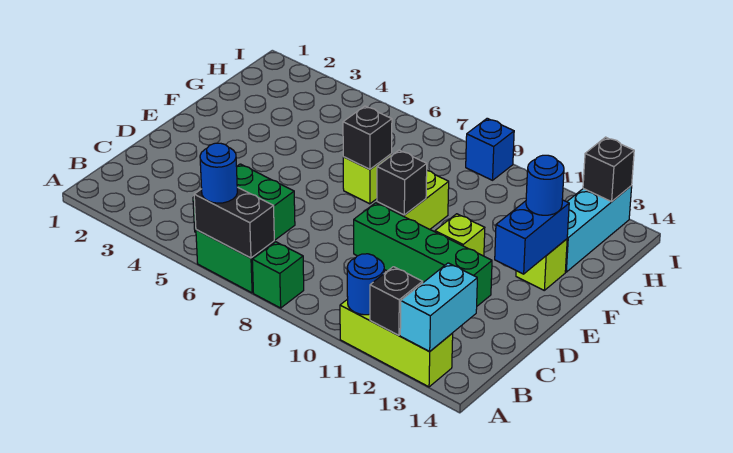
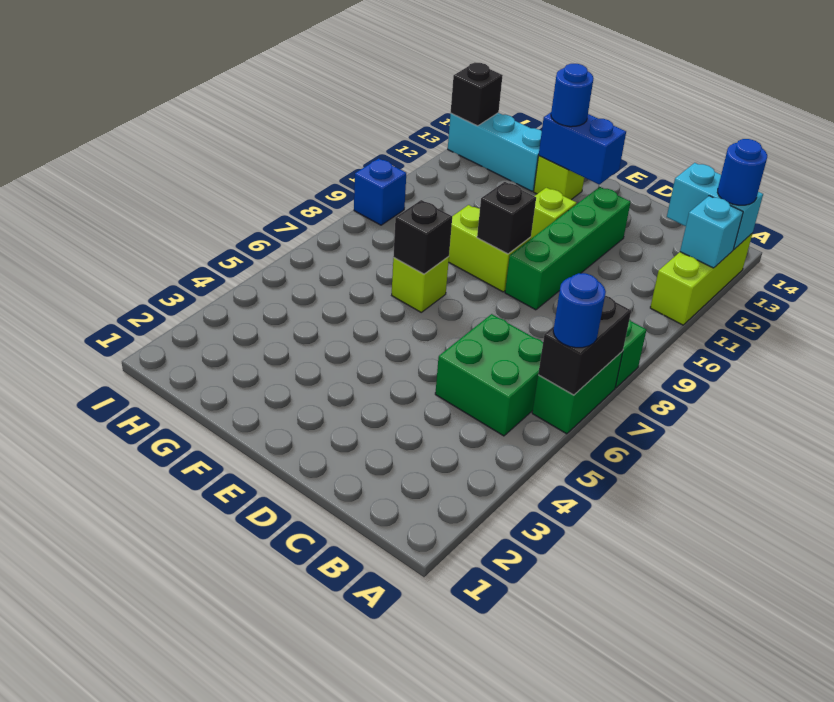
blue round brick A11 level 2 -> blue round brick A13 level 3
black brick A12 level 2 -> cyan brick A12 level 2

